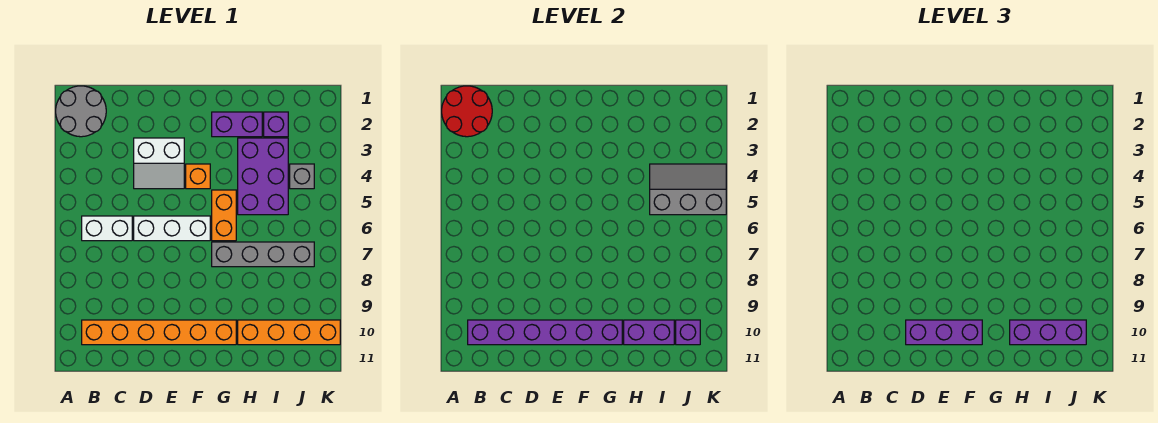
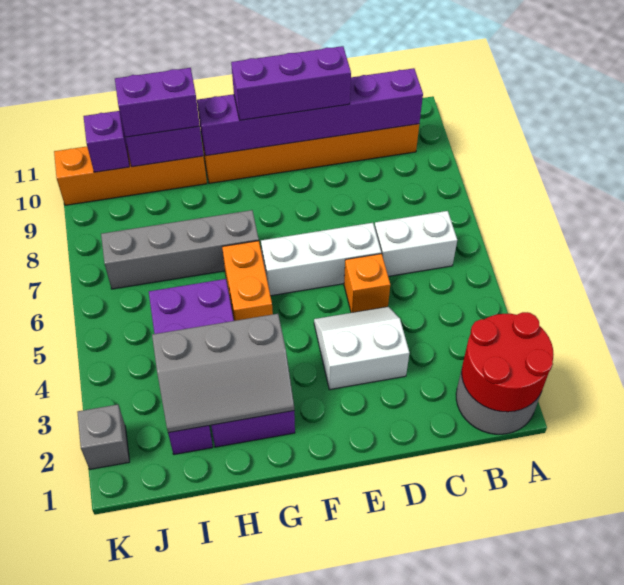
orange brick F4 level 1 -> orange brick D5 level 1
purple brick H10:J10 level 3 -> purple brick H10:I10 level 3
grey slope I4:K5 level 2 top 5 -> grey slope G2:I3 level 2 top 3
grey brick J4 level 1 -> grey brick K2 level 1

